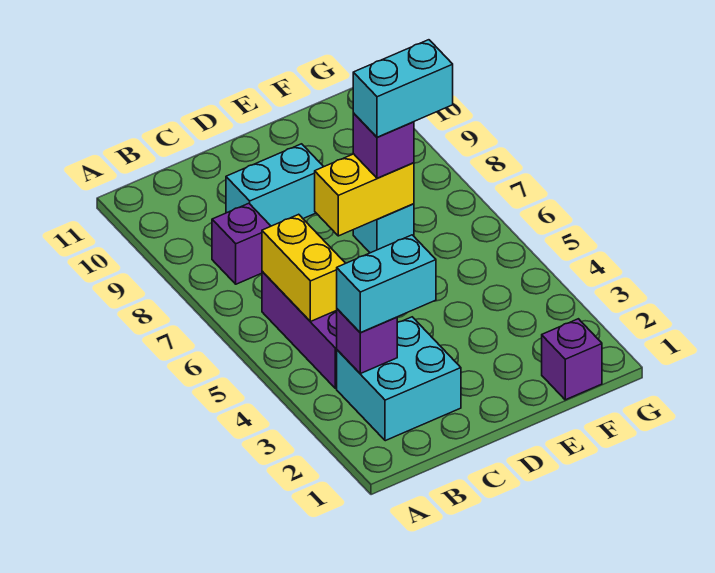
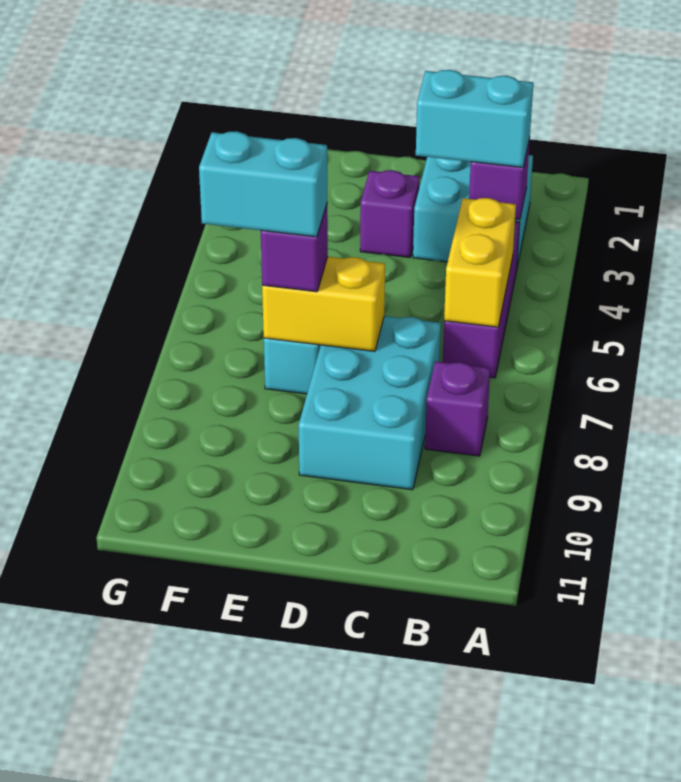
cyan brick C9:D9 level 1 -> cyan brick C7:D9 level 1
purple brick F1 level 1 -> purple brick D3 level 1

